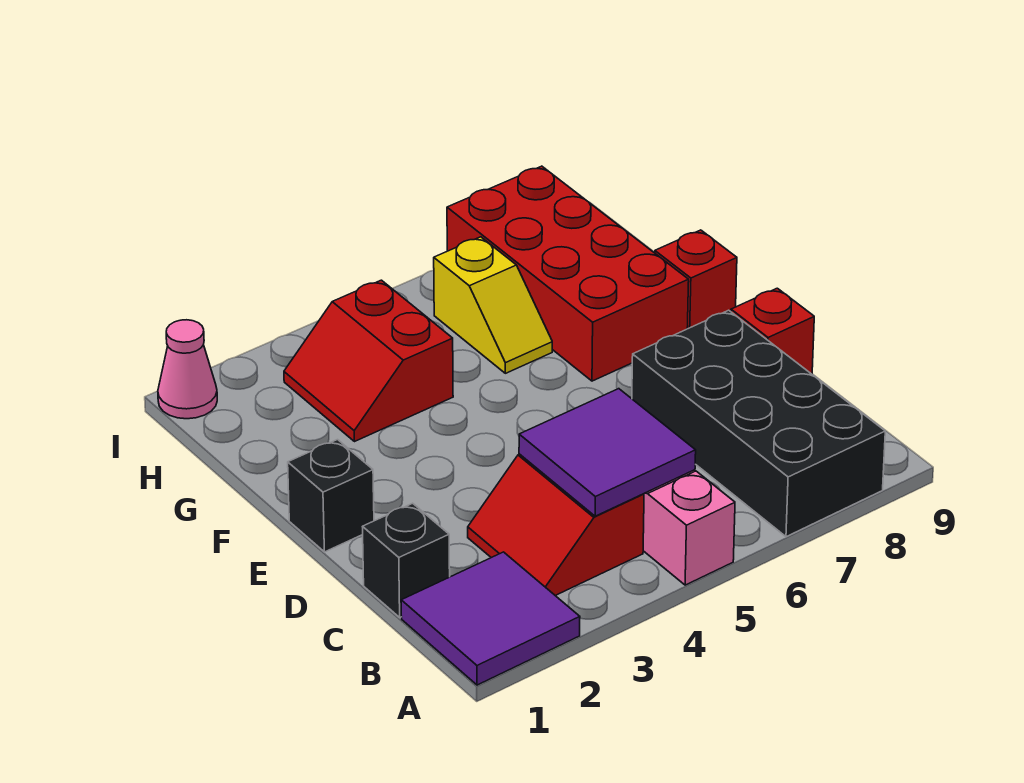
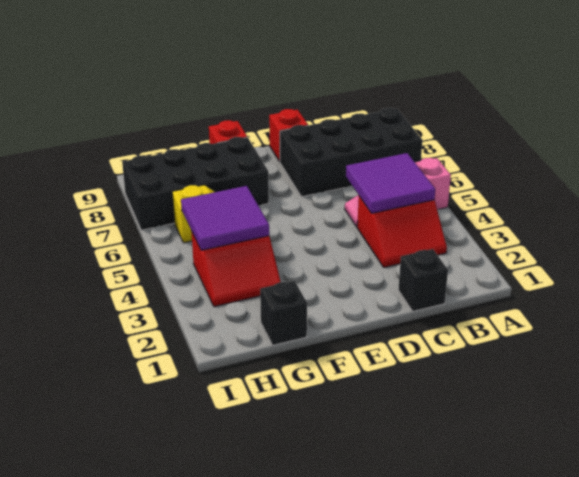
purple tile A1:B2 level 1 -> purple tile G4:H5 level 2
black brick E1 level 1 -> black brick G1 level 1
red brick F7:I8 level 1 -> black brick F7:I8 level 1
pink cone I1 level 1 -> none

